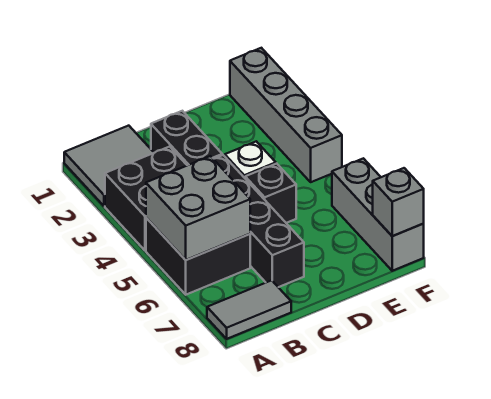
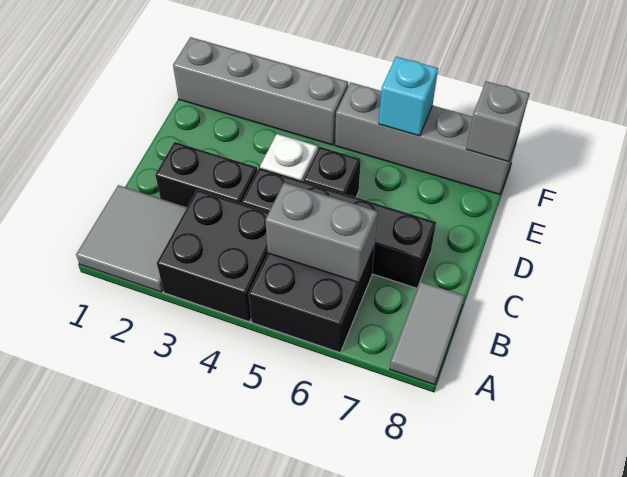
grey brick A5:B6 level 2 -> grey brick B5:B6 level 2
grey brick F6:F8 level 1 -> grey brick F5:F8 level 1
none -> cyan brick F6 level 2

